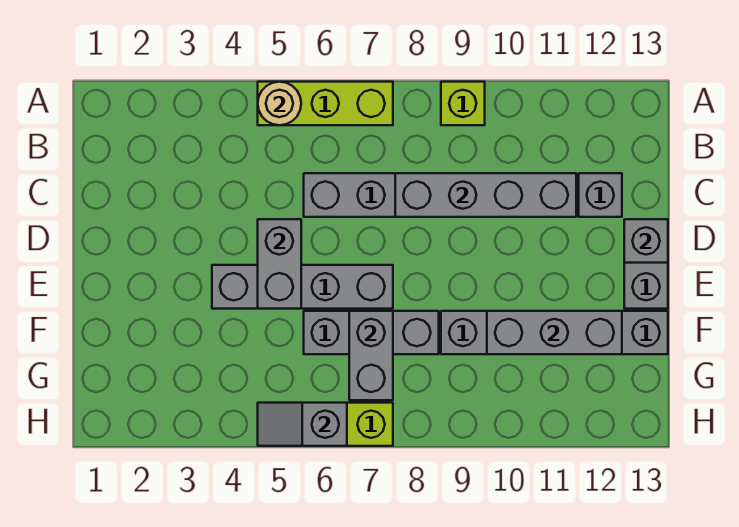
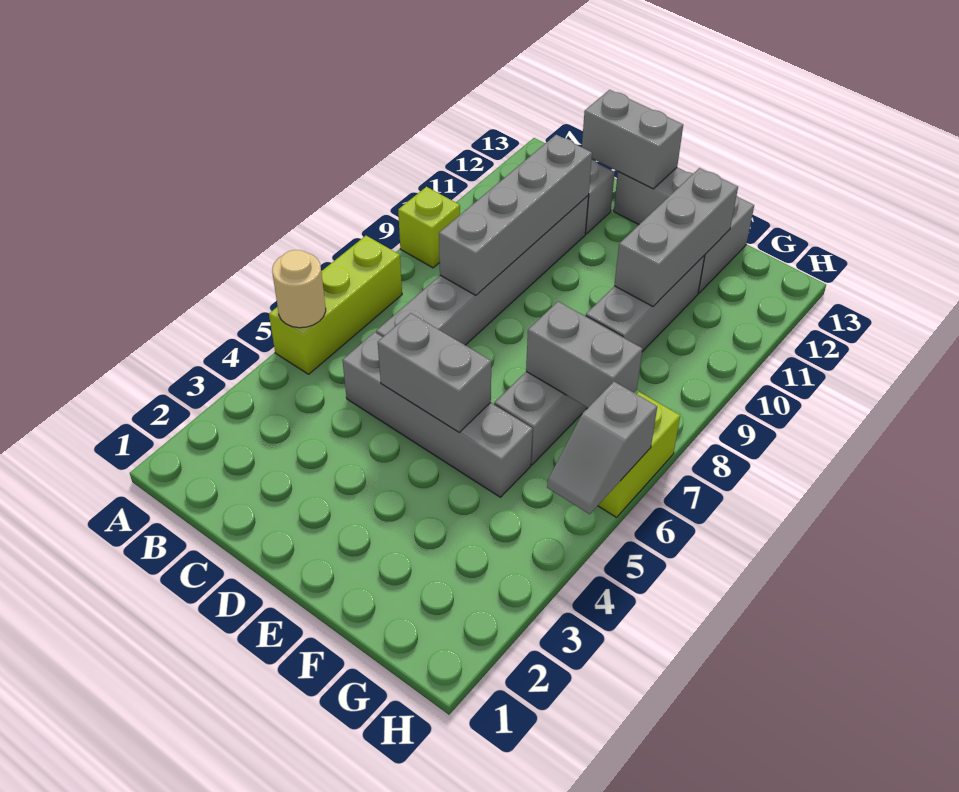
grey brick D13 level 2 -> grey brick C13:D13 level 2
grey brick E4:E7 level 1 -> grey brick C5:F5 level 1

